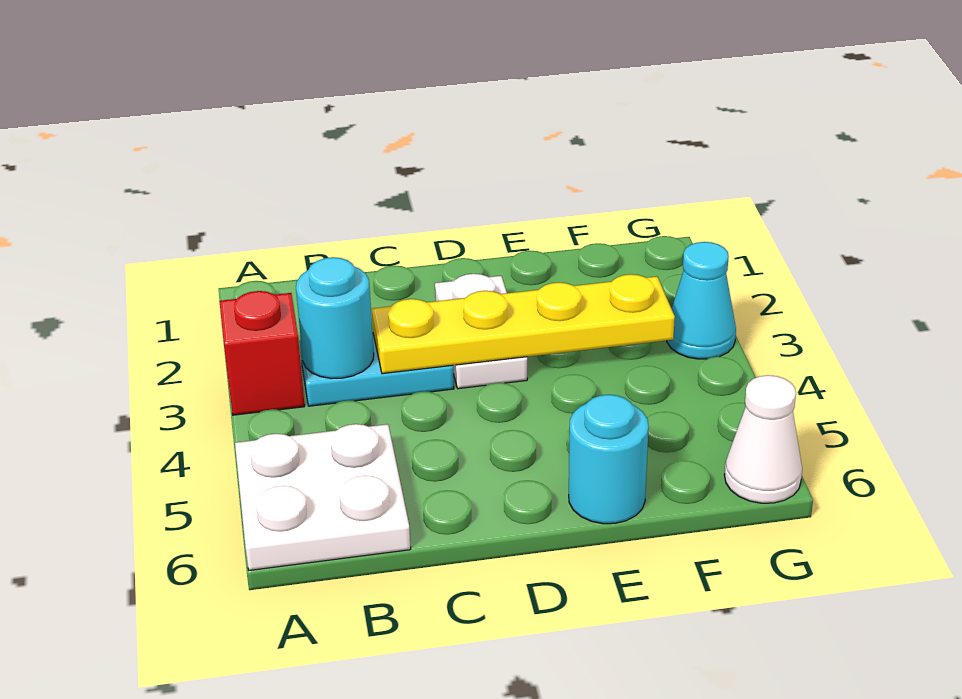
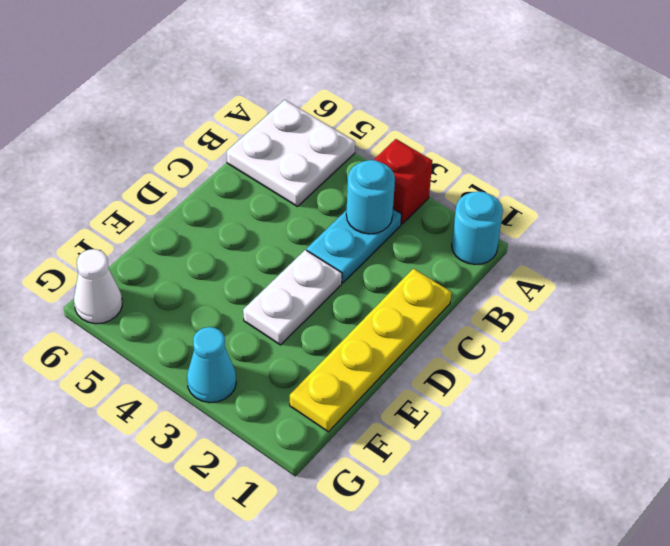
yellow plate C3:F3 level 2 -> yellow plate C1:F1 level 1
white plate D2:D3 level 1 -> white plate D3:E3 level 1
cyan round brick E6 level 1 -> cyan round brick A1 level 1

